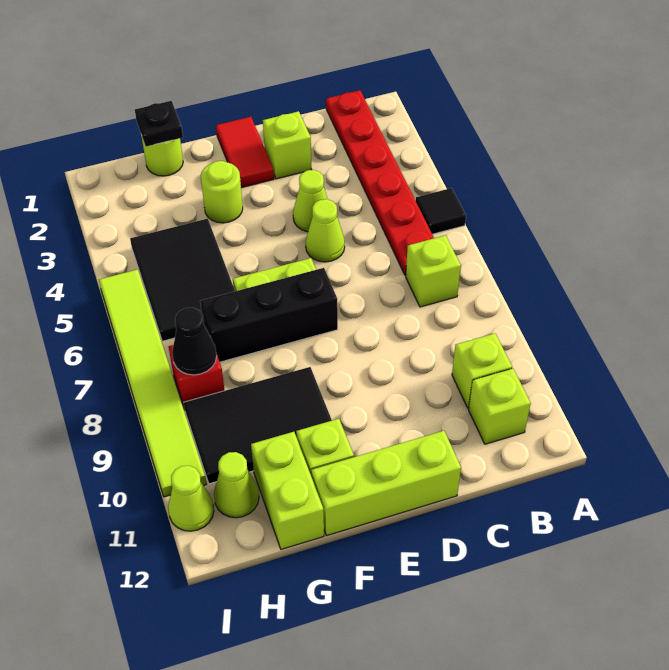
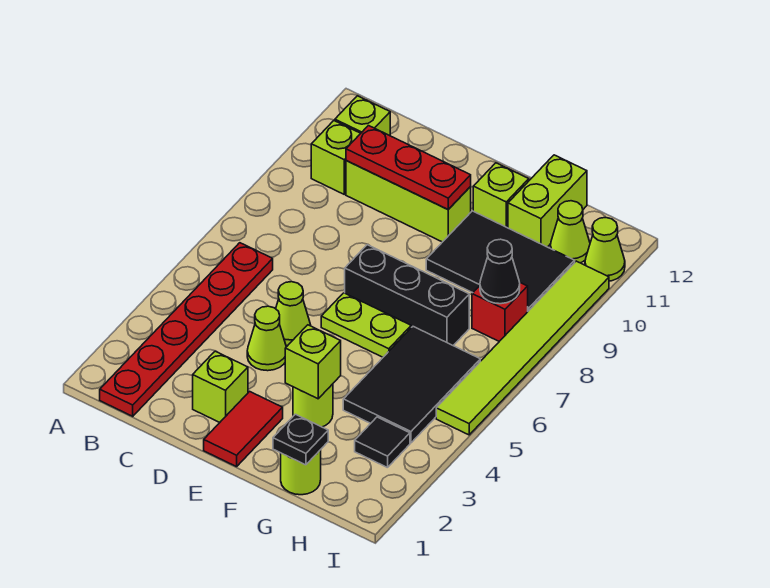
black tile A5 level 1 -> black tile H3 level 1
lime brick B7 level 1 -> lime brick F3 level 2
none -> red plate C10:E10 level 2
lime brick D12:F12 level 1 -> lime brick C10:E10 level 1

